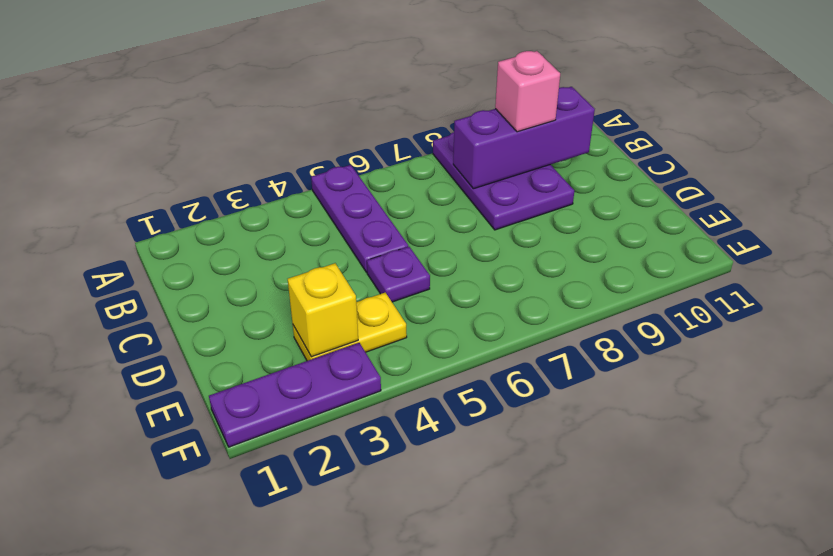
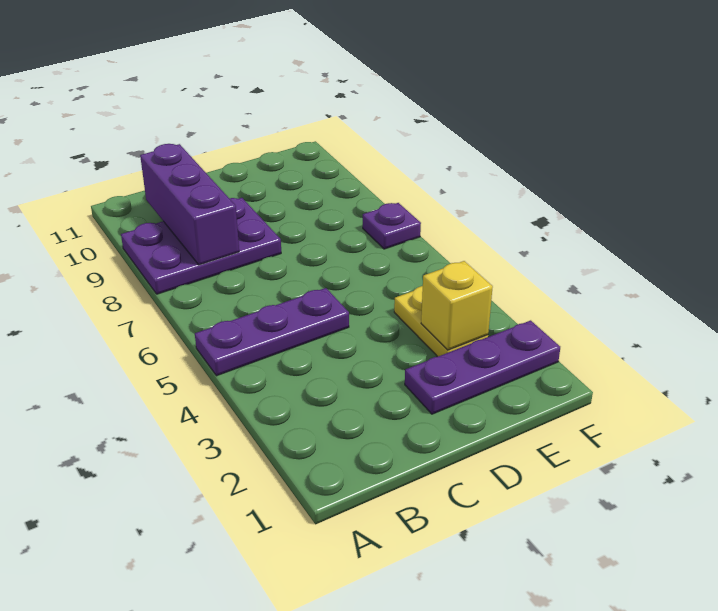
pink brick B9 level 3 -> none
purple plate D5 level 1 -> purple plate F7 level 1
purple plate F1:F3 level 1 -> purple plate D2:F2 level 1

